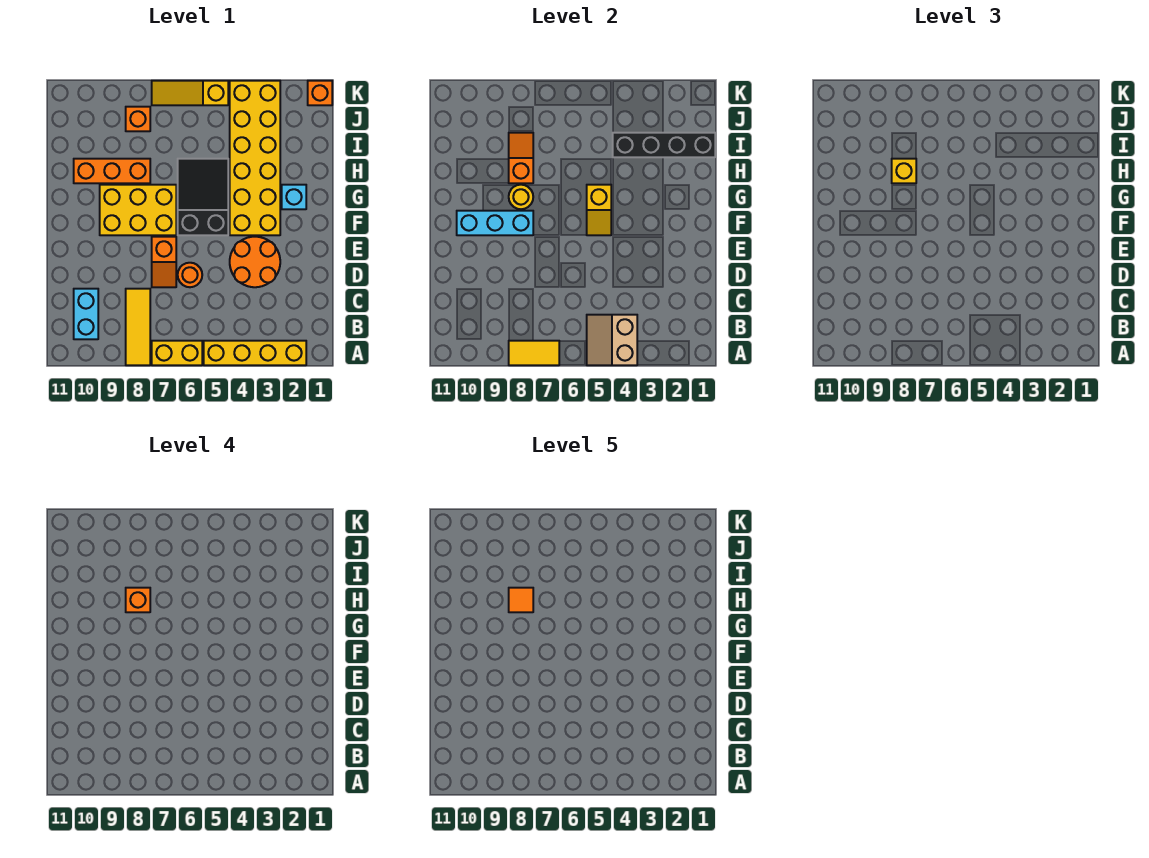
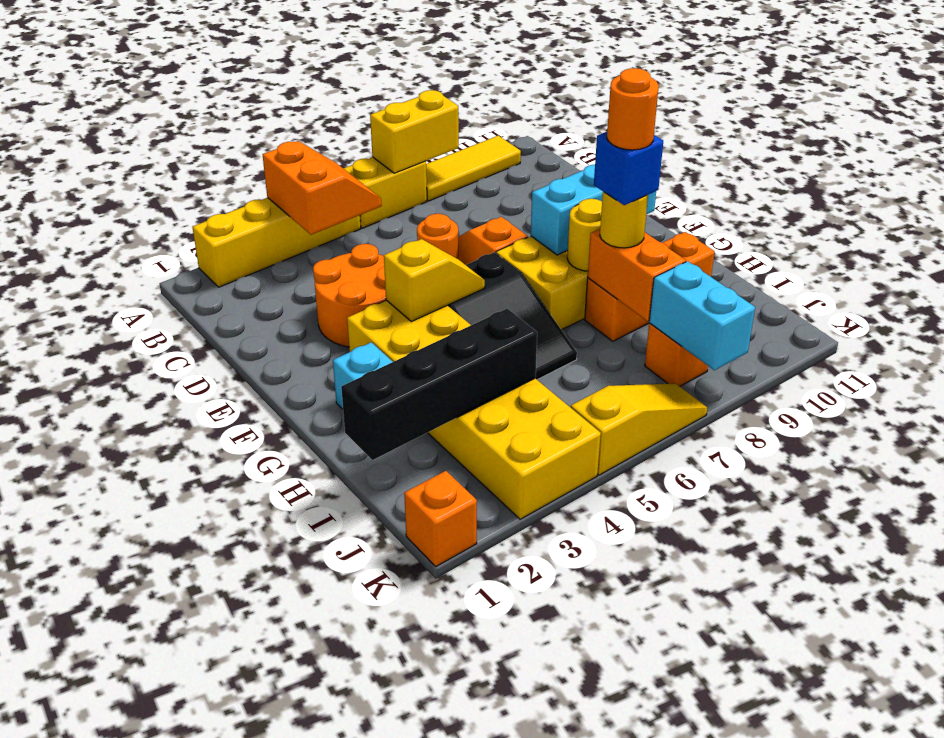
tan slope A4:B5 level 2 top 4 -> orange slope A4:B5 level 2 top 4
yellow tile A7:A8 level 2 -> yellow brick A7:A8 level 2
yellow tile A8:C8 level 1 -> yellow tile A8:A10 level 1
cyan brick B10:C10 level 1 -> cyan brick J8:K8 level 2
yellow slope F5:G5 level 2 top G -> yellow slope F4:F5 level 2 top 4
orange slope H8:I8 level 2 top H -> orange brick H8:I8 level 2
yellow brick H8 level 3 -> yellow round brick H8 level 3
orange brick H8 level 4 -> blue brick H8 level 4
orange tile H8 level 5 -> orange round brick H8 level 5

